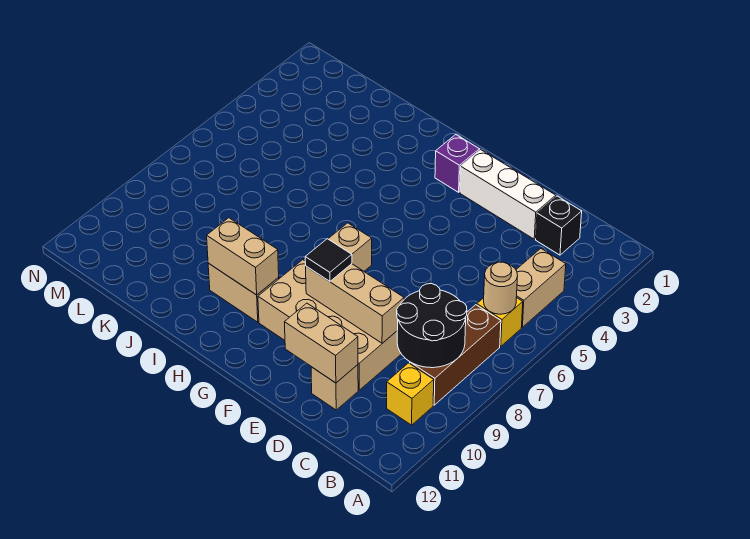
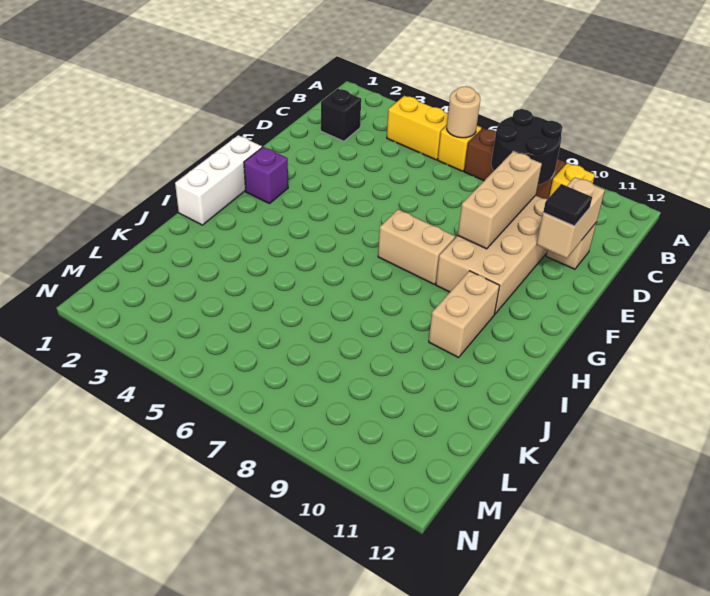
tan brick B4:B5 level 1 -> yellow brick B4:B5 level 1
white brick D2:F2 level 1 -> white brick G1:I1 level 1
black tile F9 level 3 -> black tile E11 level 3
tan brick H10:I10 level 2 -> none

